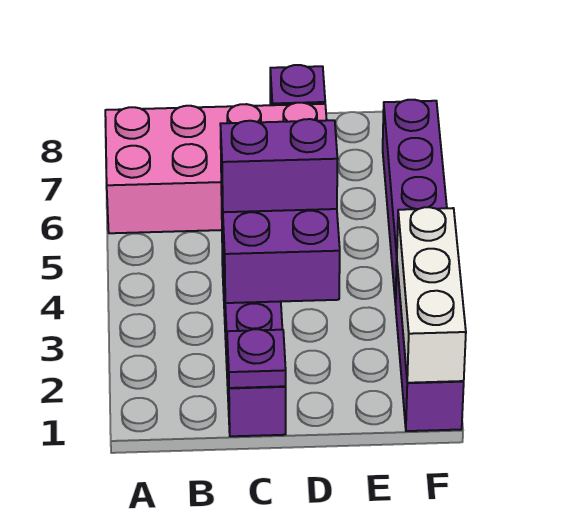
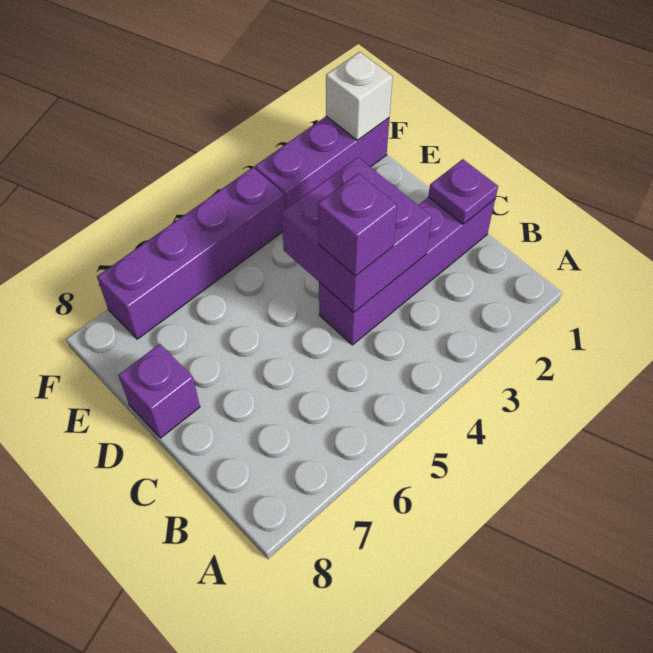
pink brick A6:D7 level 1 -> none
purple brick C4:D4 level 3 -> purple brick C4 level 3
white brick F1:F3 level 2 -> white brick F1 level 2

